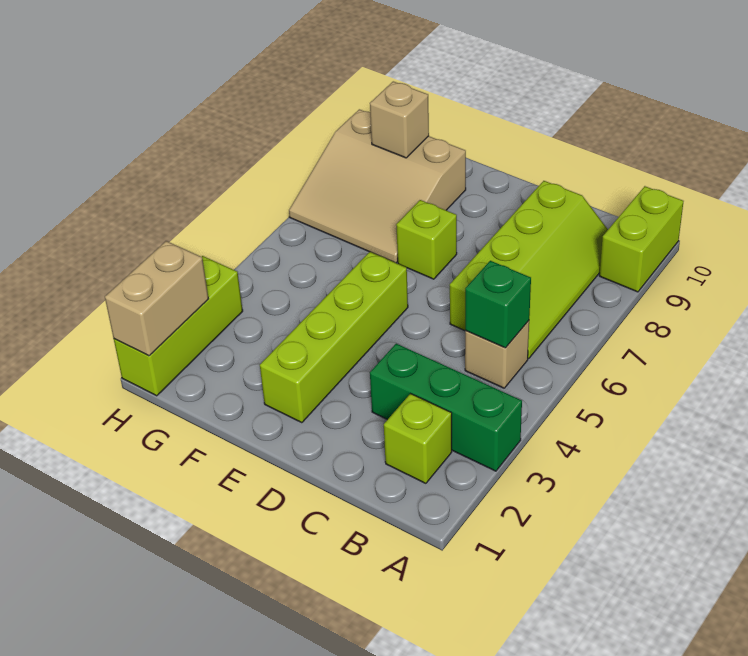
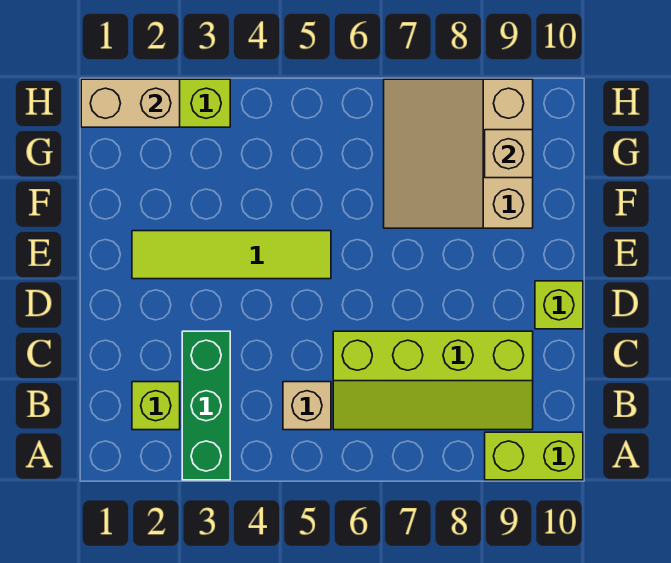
green brick B5 level 2 -> none
lime brick E2:E5 level 1 -> lime tile E2:E5 level 1
lime brick E7 level 1 -> lime brick D10 level 1

